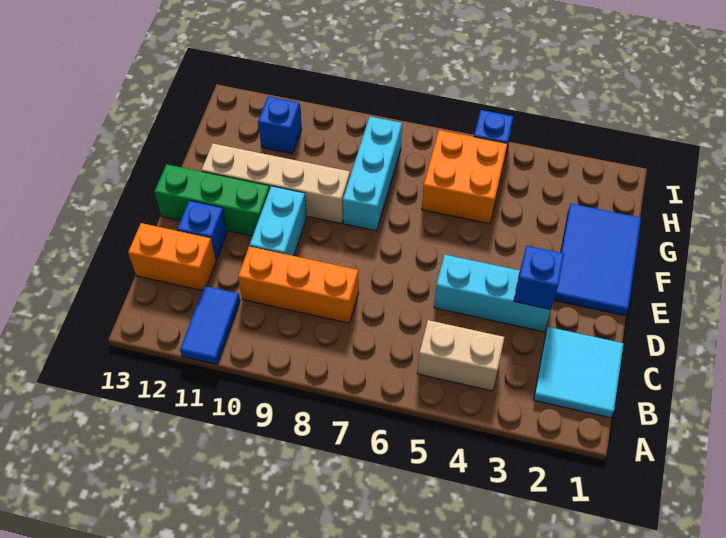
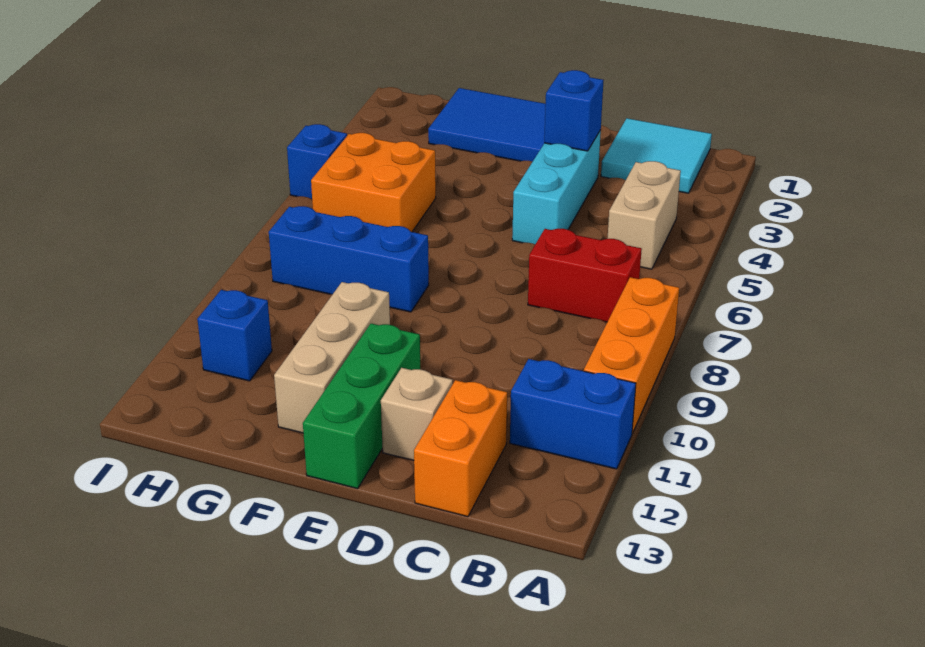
blue tile A11:B11 level 1 -> blue brick A11:B11 level 1
none -> red brick B7:C7 level 1
orange brick C8:C10 level 1 -> orange brick A8:A10 level 1
cyan brick D10:E10 level 1 -> none
blue brick D12 level 1 -> tan brick D12 level 1
cyan brick F8:H8 level 1 -> blue brick F8:H8 level 1
tan brick F9:F12 level 1 -> tan brick F10:F12 level 1

